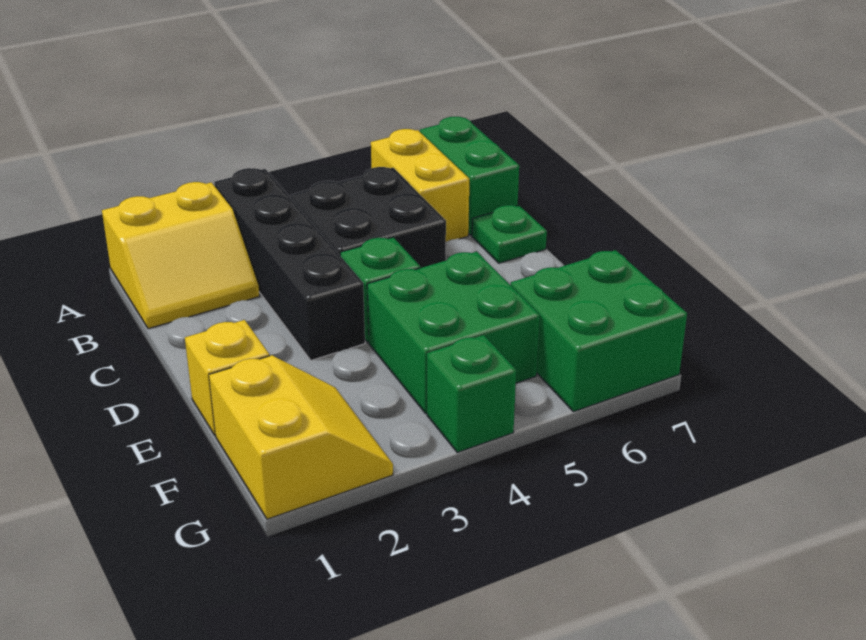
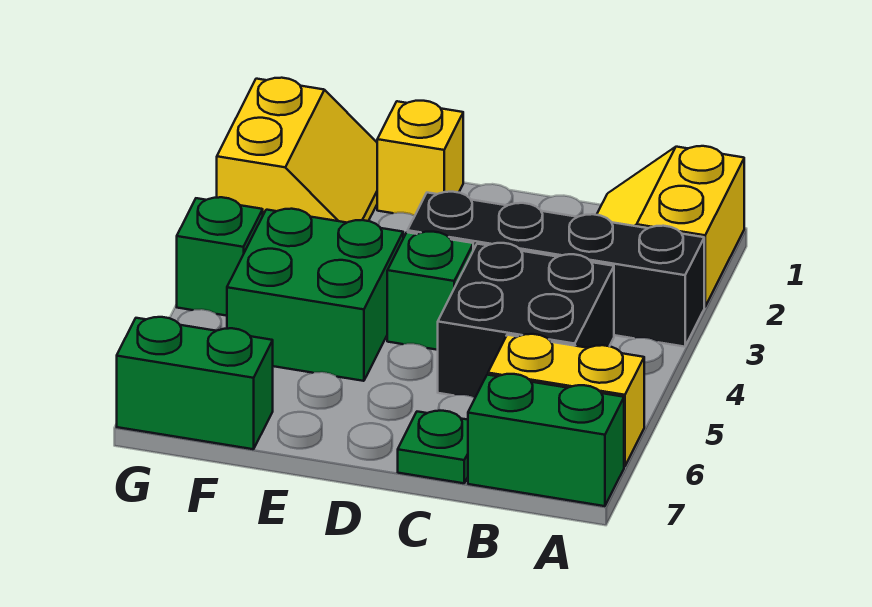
yellow slope F1:G2 level 1 top 1 -> yellow slope F1:G2 level 1 top G
green brick F6:G7 level 1 -> green brick F7:G7 level 1

